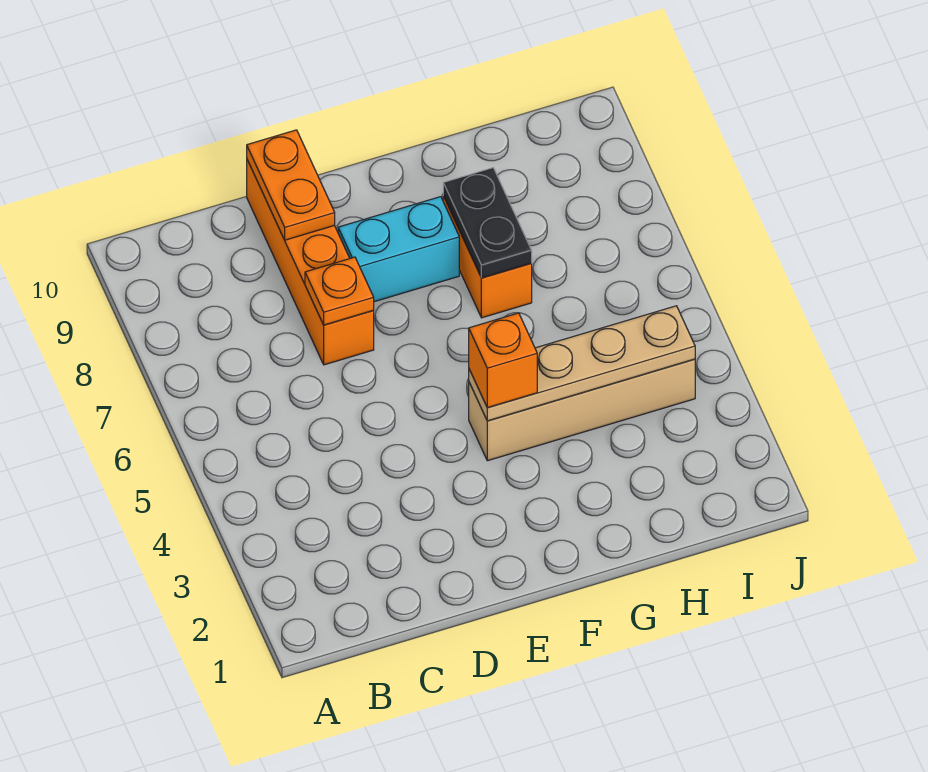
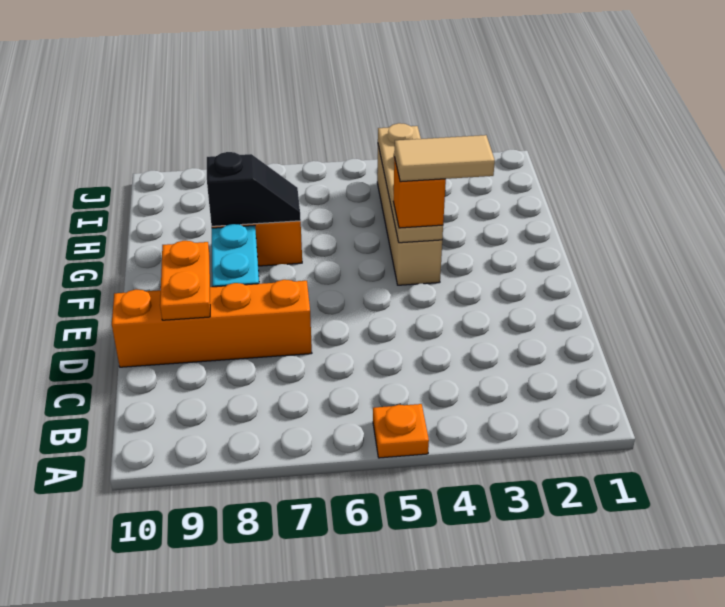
orange plate D7 level 2 -> orange plate A5 level 1
orange plate D9:D10 level 2 -> orange plate D9:E9 level 2
none -> tan tile F3:F4 level 4
black plate G7:G8 level 2 -> black slope G7:G8 level 2 top 8

